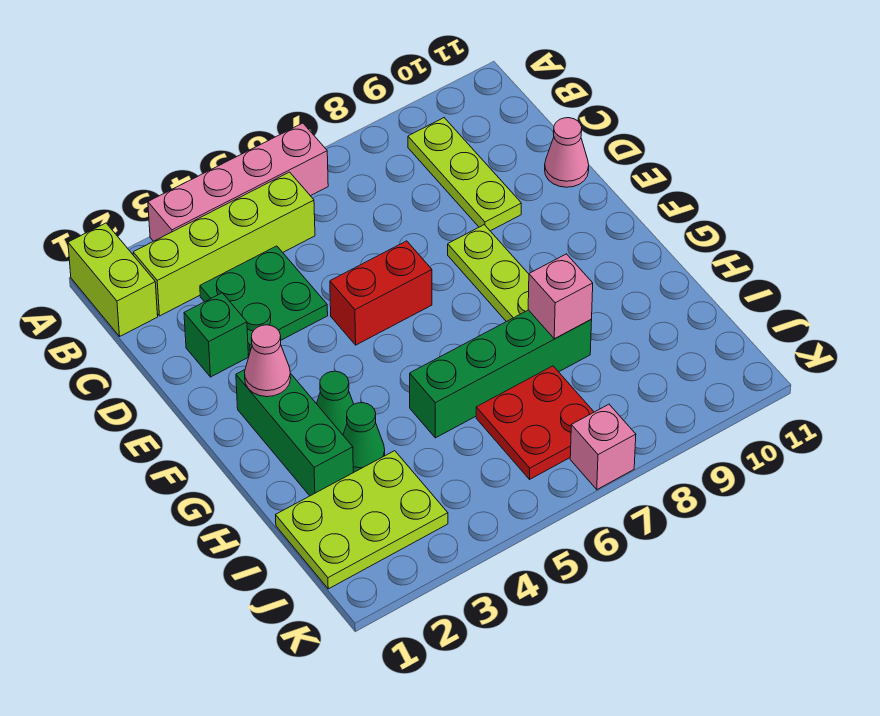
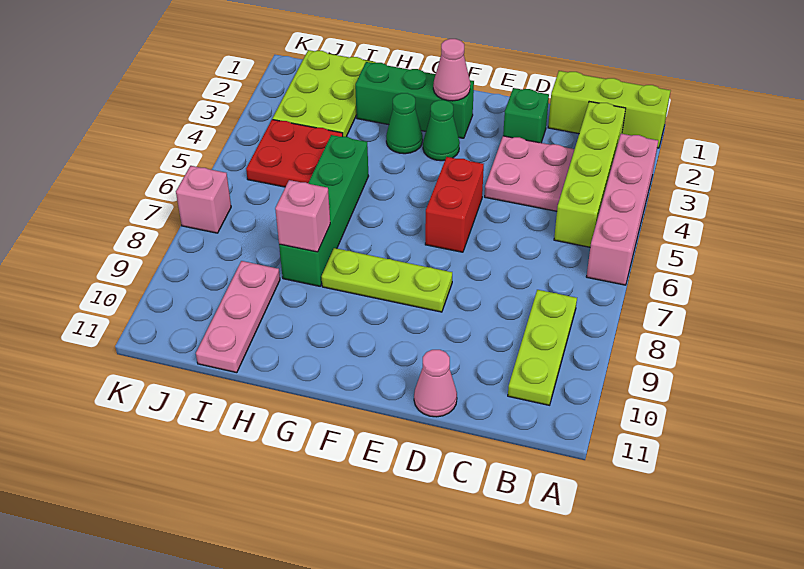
lime brick A1:B1 level 1 -> lime brick A1:C1 level 1
lime plate B9:D9 level 1 -> lime plate B8:B10 level 1
green plate C3:D4 level 1 -> pink plate C3:D4 level 1
green cone H3 level 1 -> green cone F3 level 1
red plate I6:J7 level 1 -> red plate I4:J5 level 1
none -> pink plate I9:I11 level 1

